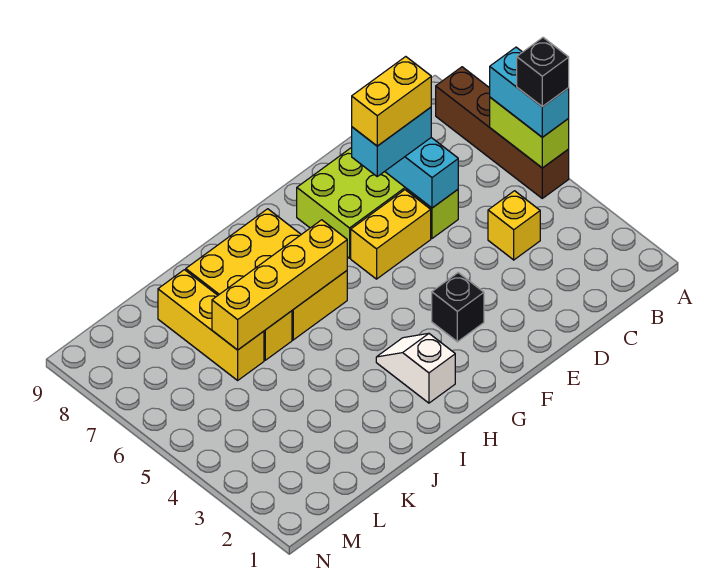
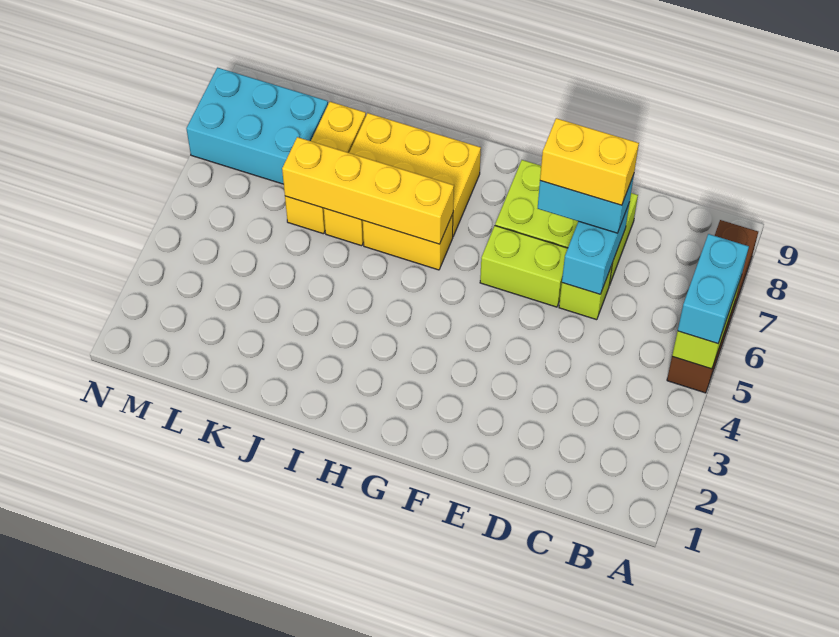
black brick A5 level 4 -> none
yellow brick C4 level 1 -> none
yellow brick E6:F6 level 1 -> lime brick E6:F6 level 1
black brick F3 level 1 -> none
white slope H2:H3 level 1 top 2 -> none
none -> cyan brick L7:N8 level 1

